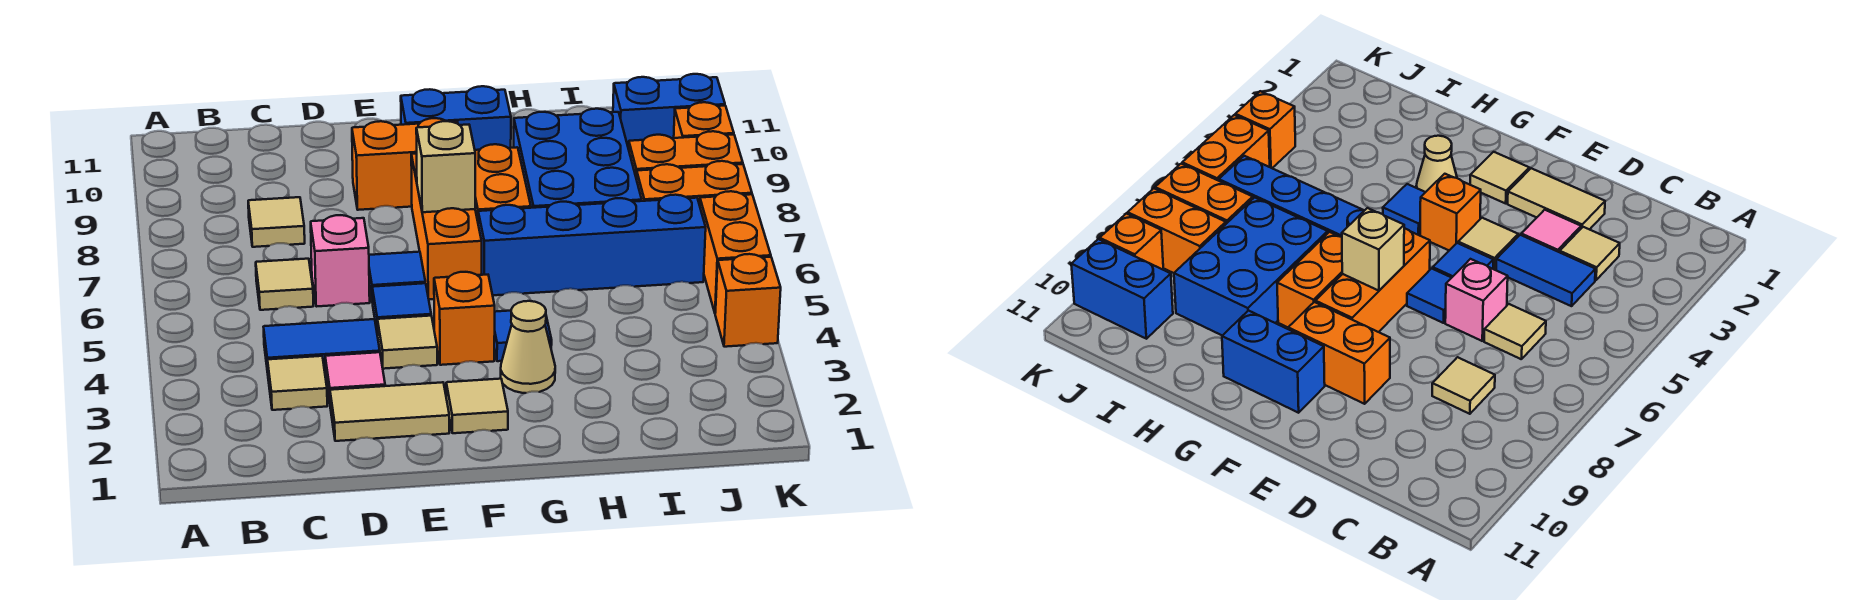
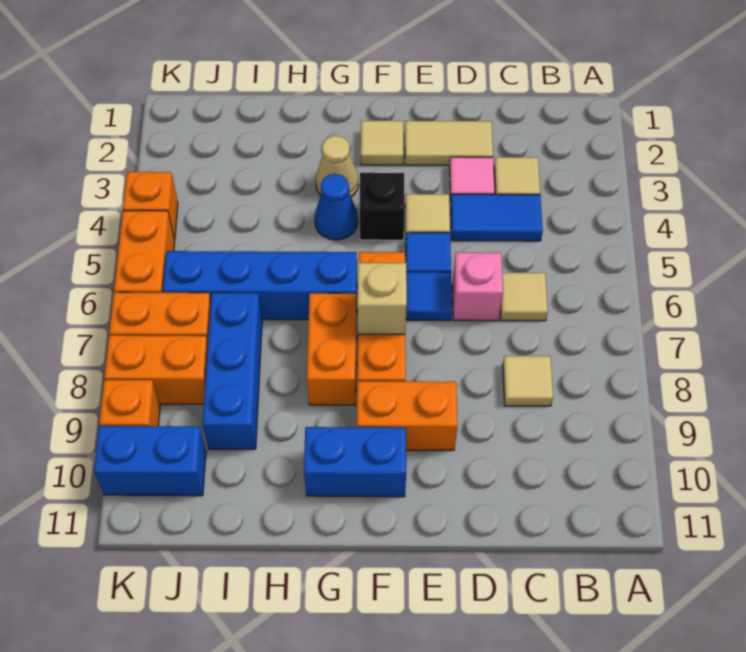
orange brick F4 level 1 -> black brick F4 level 1
blue tile G4 level 1 -> blue cone G4 level 1
blue brick H7:I9 level 1 -> blue brick I7:I9 level 1

